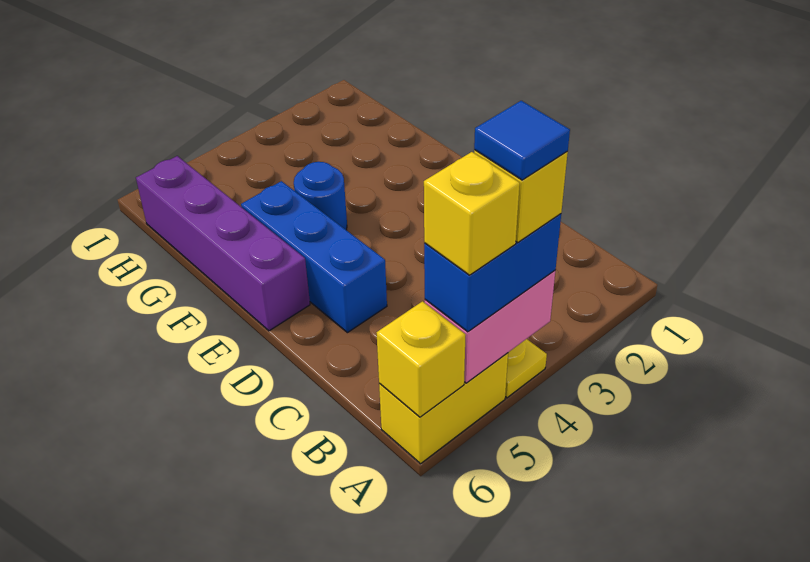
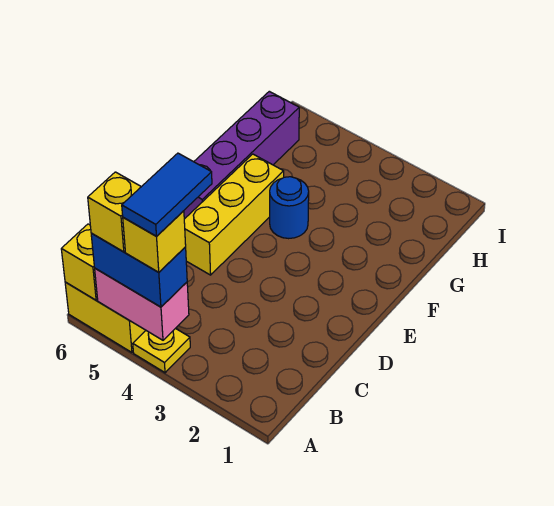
blue tile A4 level 5 -> blue tile A4:B4 level 5
blue brick D5:F5 level 1 -> yellow brick D5:F5 level 1

